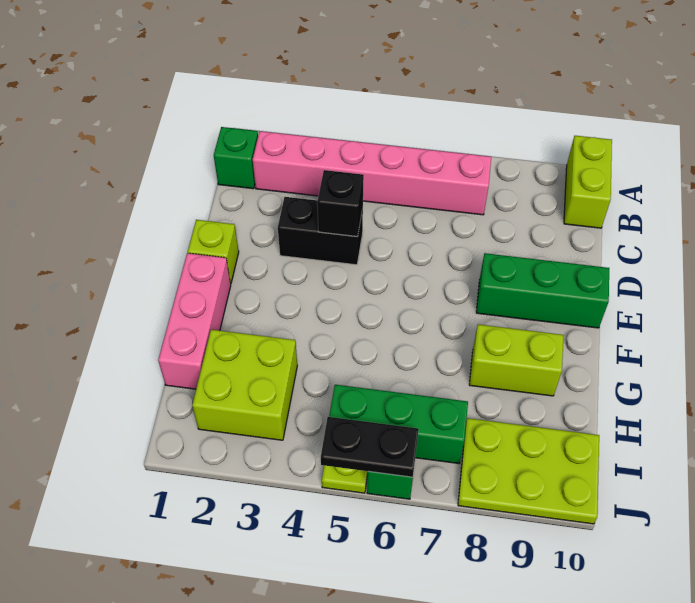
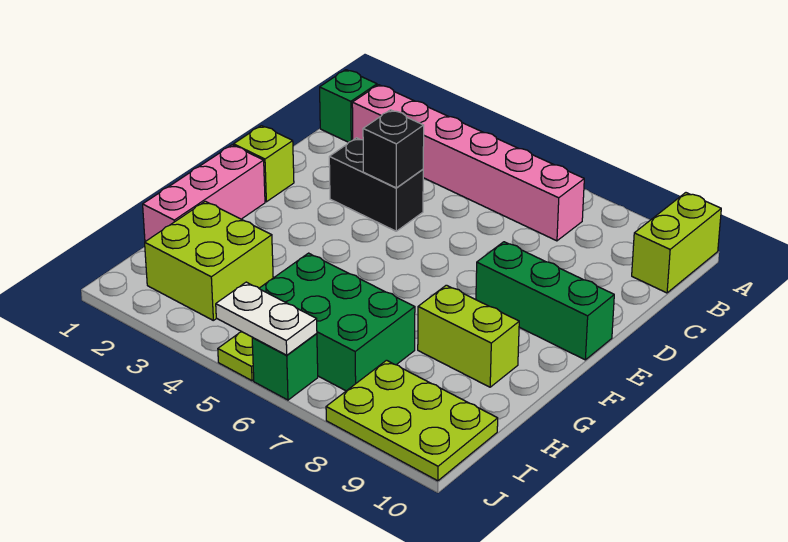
green brick I5:I7 level 1 -> green brick H5:I7 level 1
black plate J5:J6 level 2 -> white plate J5:J6 level 2

